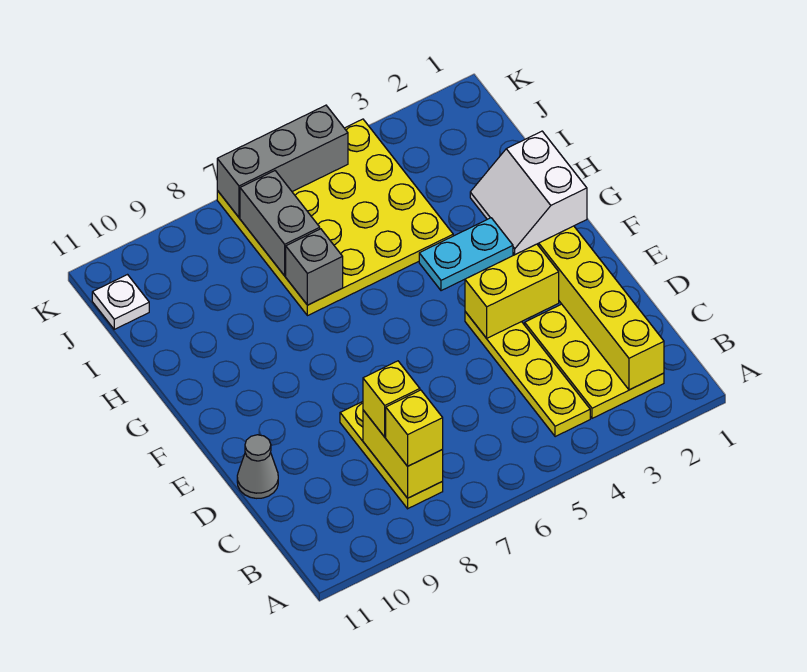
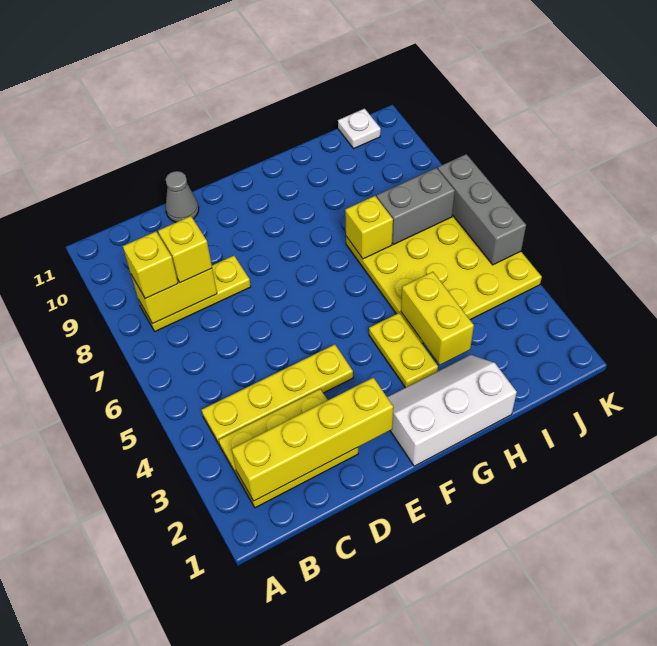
yellow brick E3:E4 level 2 -> yellow brick H3:H4 level 2
white slope G1:H2 level 1 top 1 -> white slope F1:H2 level 1 top 1
cyan plate G3:G4 level 1 -> yellow plate G3:G4 level 1
grey brick H7 level 2 -> yellow brick H7 level 2

